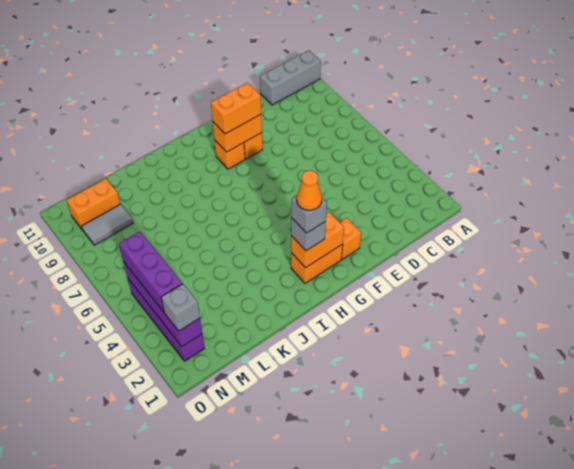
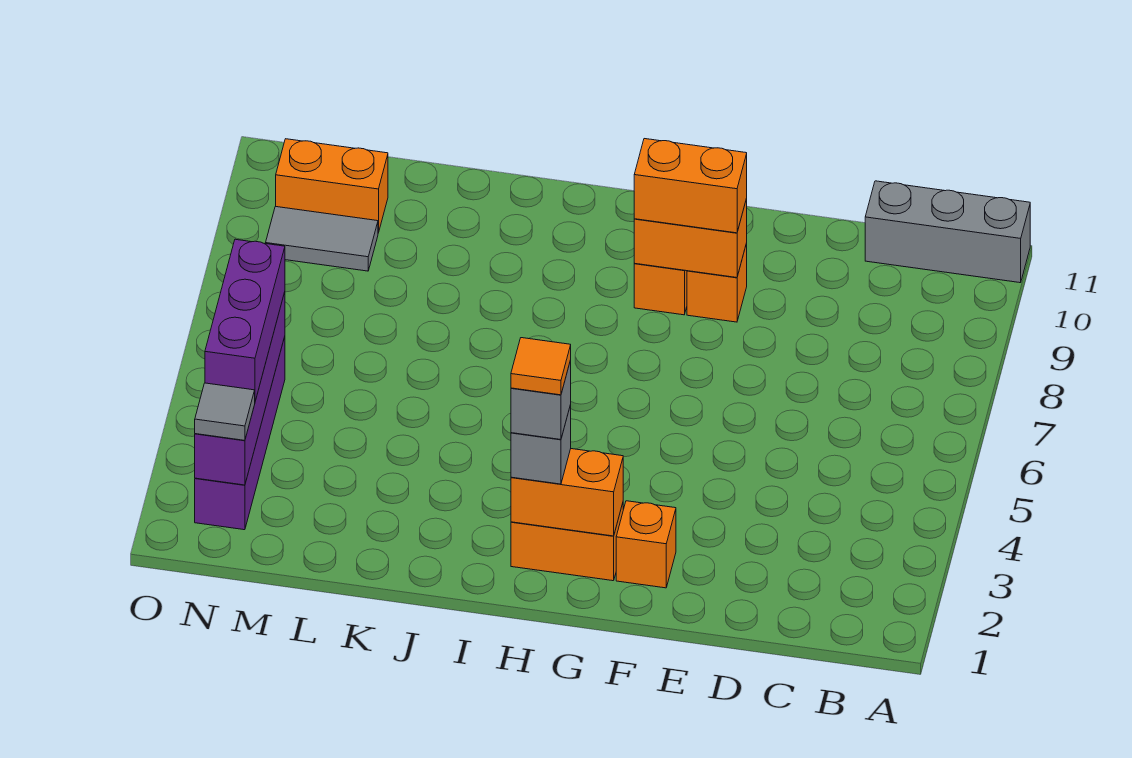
orange cone H2 level 5 -> orange tile H2 level 5
grey brick N2 level 3 -> grey tile N2 level 3

